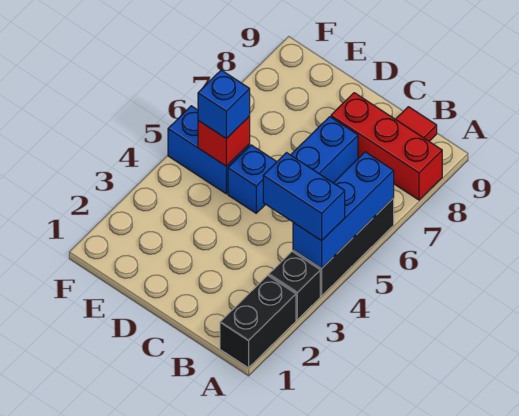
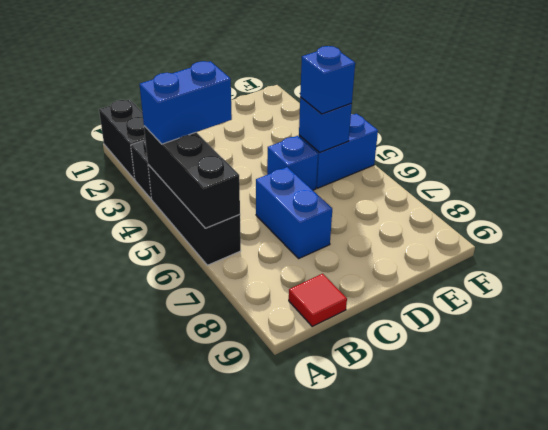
blue brick A4:A6 level 2 -> black brick A4:A6 level 2
red brick A8:C8 level 1 -> none
red brick E5 level 2 -> blue brick E5 level 2

